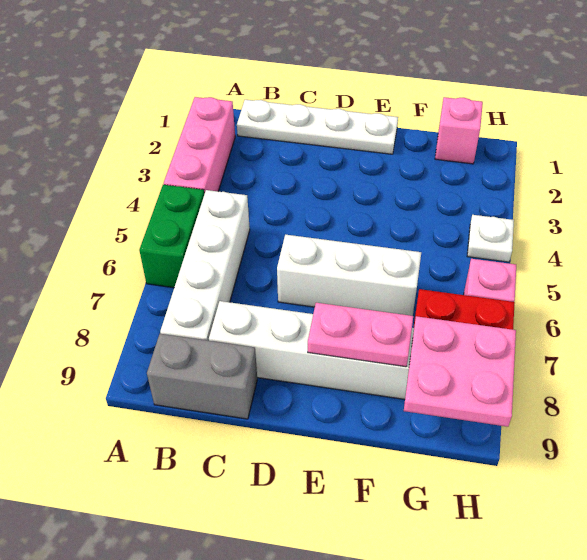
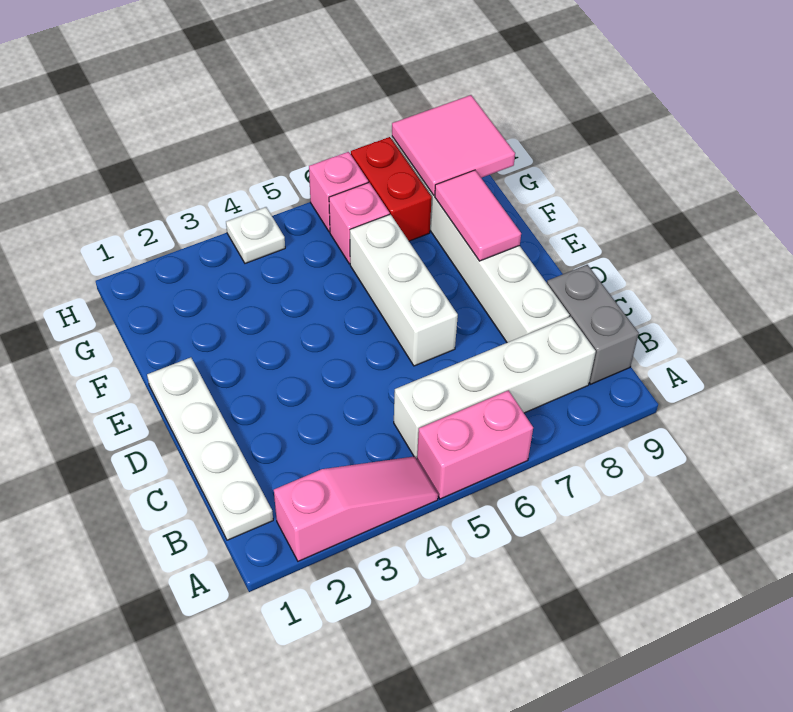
pink brick A2:A4 level 1 -> pink slope A2:A4 level 1 top 2
green brick A5:A6 level 1 -> pink brick A5:A6 level 1
pink plate E8:F8 level 2 -> pink tile E8:F8 level 2
pink brick G1 level 1 -> pink brick G6 level 1
pink plate G8:H9 level 2 -> pink tile G8:H9 level 2

